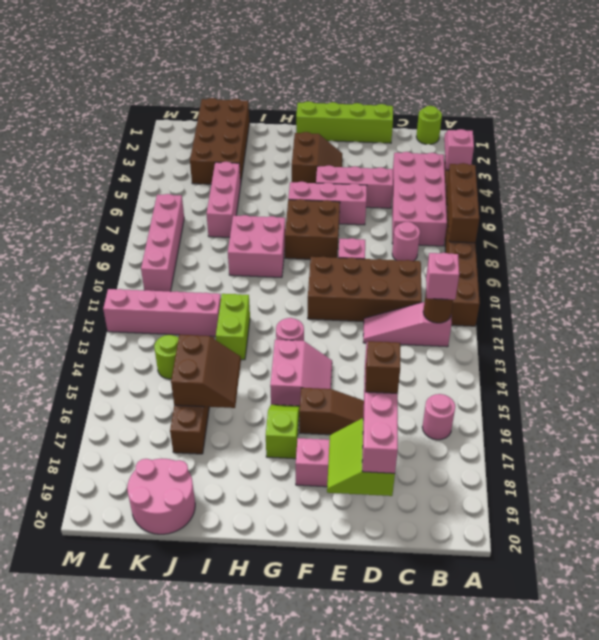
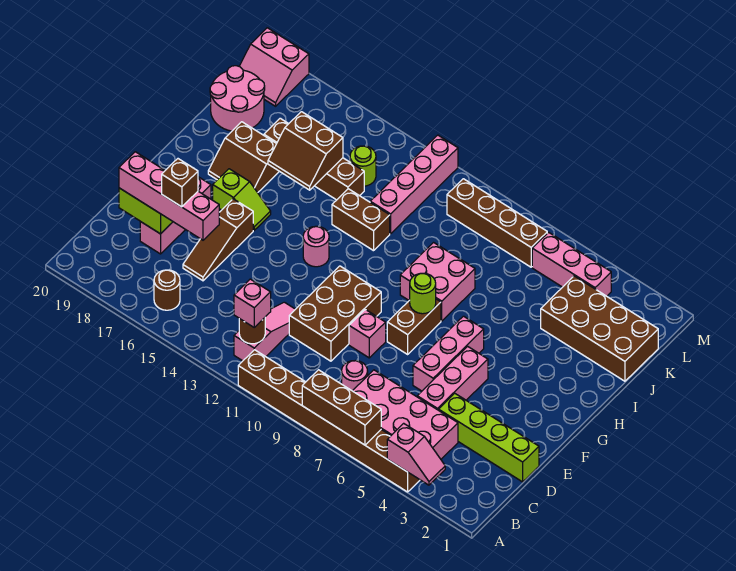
lime round brick B1 level 1 -> lime round brick G8 level 2
pink round brick B16 level 1 -> brown round brick B16 level 1
brown brick C10:F11 level 1 -> brown brick D10:F11 level 1
lime brick D1:G1 level 1 -> lime brick D1:D4 level 1
brown slope F3:G4 level 1 top G -> brown slope H17:I18 level 1 top I
brown brick F7:G8 level 1 -> brown brick F8:G8 level 1
pink slope F14:G15 level 1 top G -> pink slope L19:M20 level 1 top M
lime brick I12:I13 level 1 -> brown brick I12:I13 level 1
pink brick J5:J7 level 1 -> pink brick L4:L6 level 1
pink brick L7:L10 level 1 -> brown brick L7:L10 level 1

